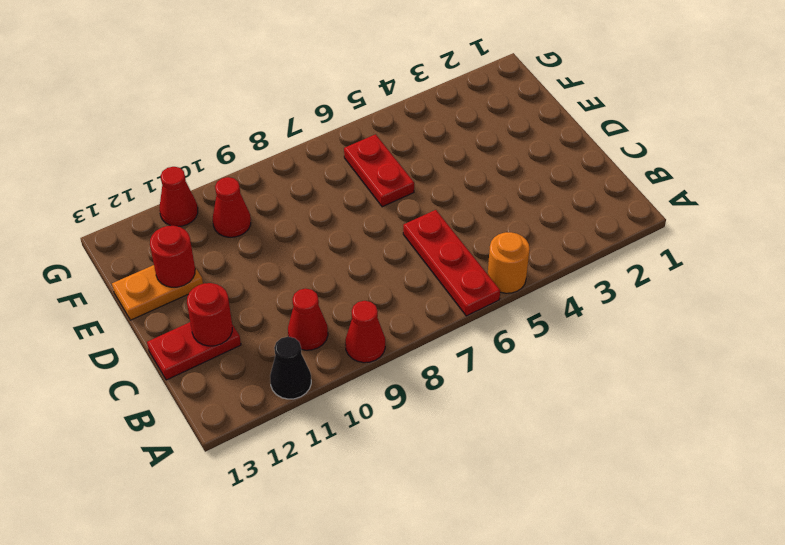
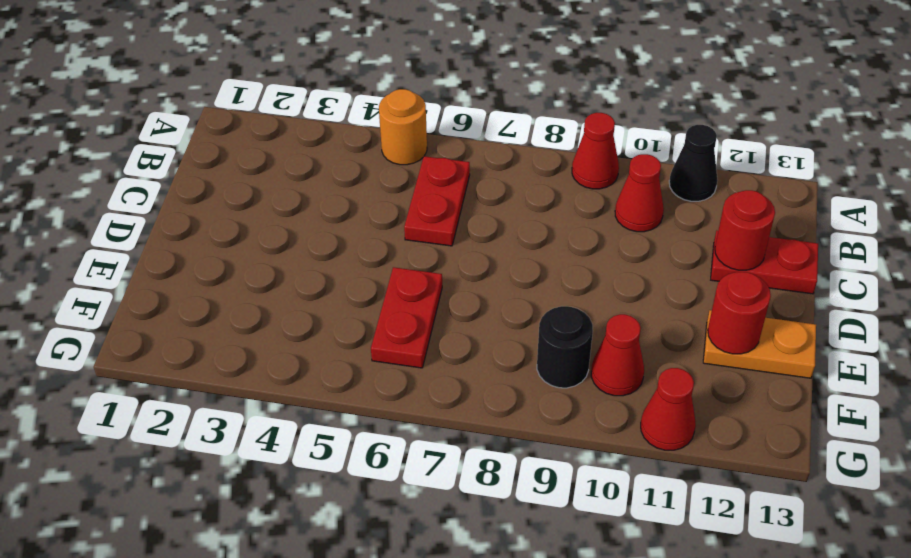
red plate A6:C6 level 1 -> red plate B6:C6 level 1
none -> black round brick F9 level 1

